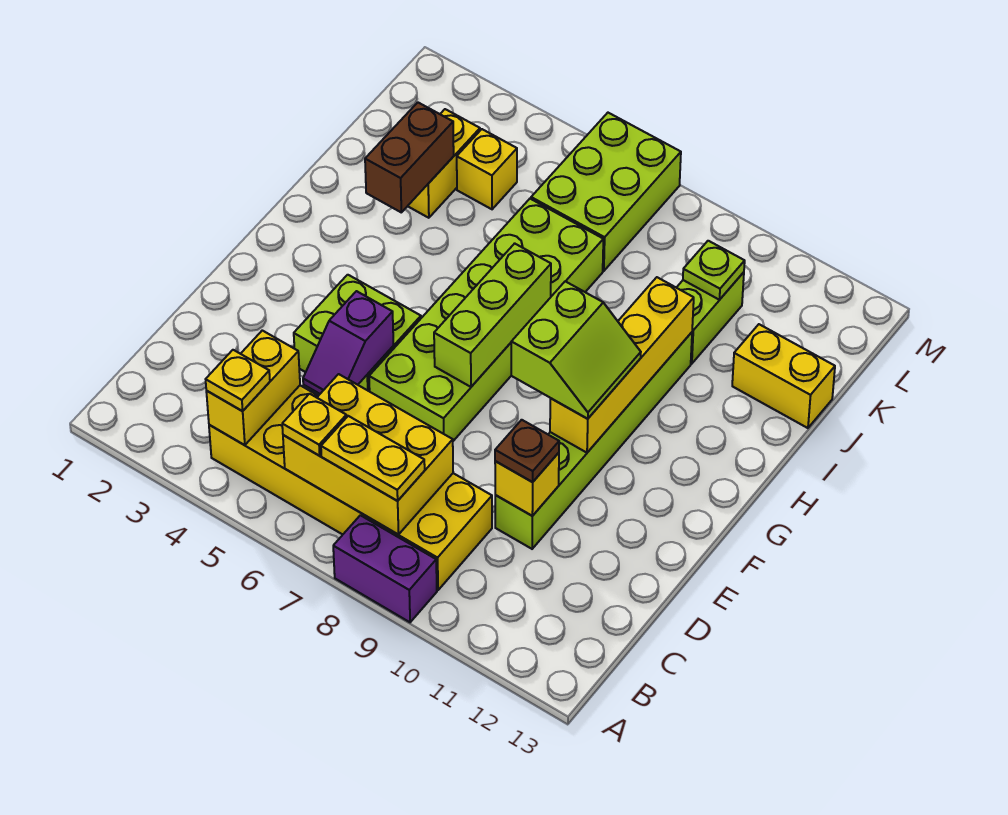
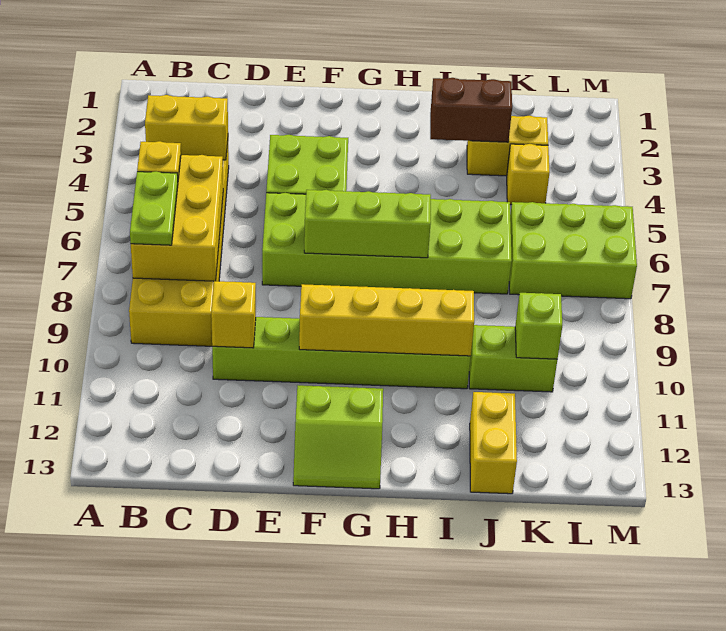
purple brick A8:A9 level 1 -> none
yellow plate B4 level 3 -> none
yellow plate B7:B8 level 3 -> lime plate B7:B8 level 3
purple slope D5:E5 level 2 top E -> none
brown plate D10 level 3 -> none
lime slope F9:G10 level 3 top 9 -> lime slope F12:G13 level 1 top 12
lime plate K10 level 2 -> lime brick K10 level 2

